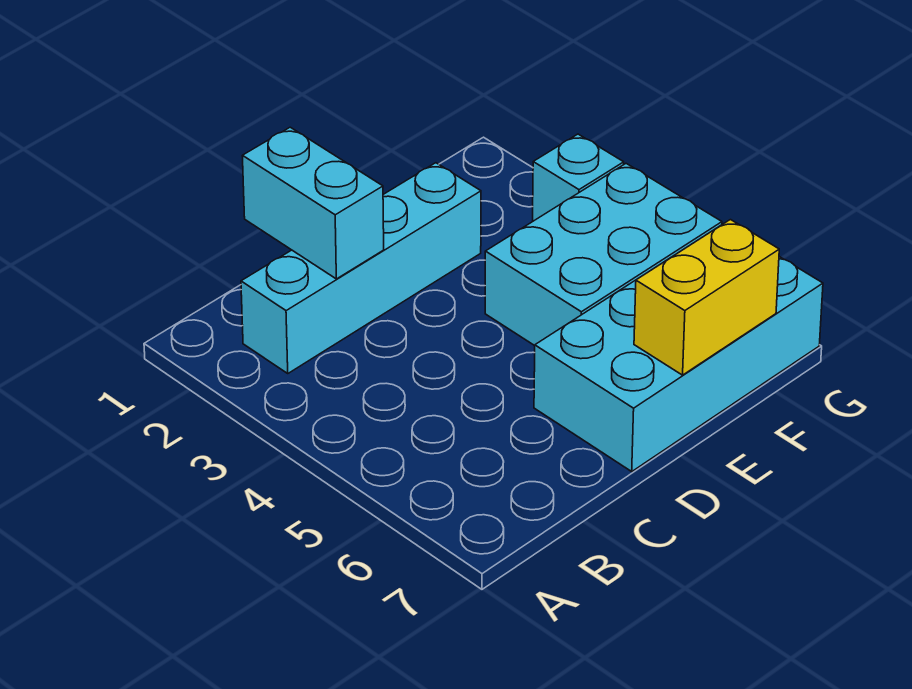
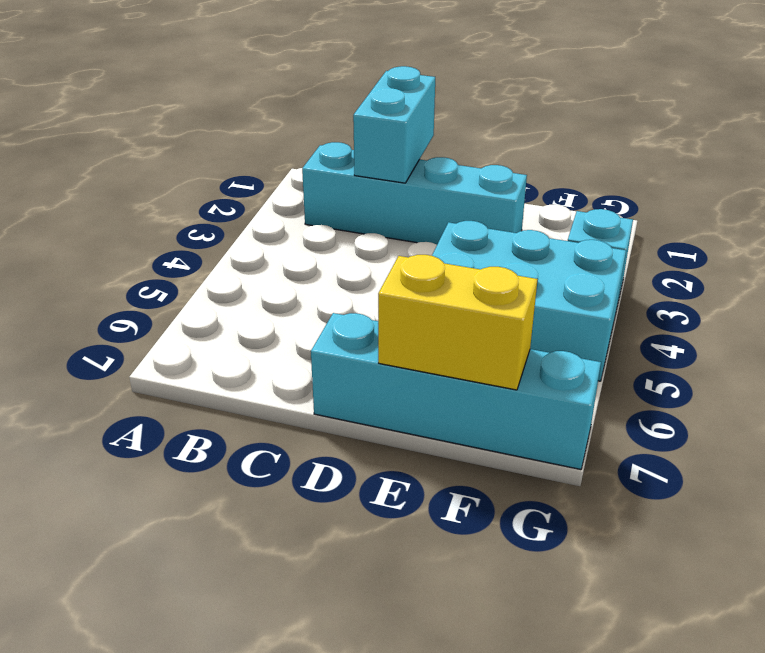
cyan brick D6:G7 level 1 -> cyan brick D7:G7 level 1

